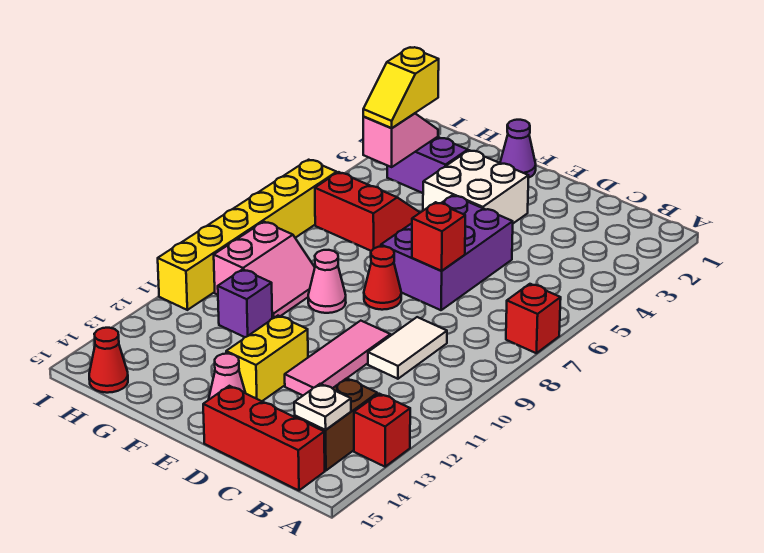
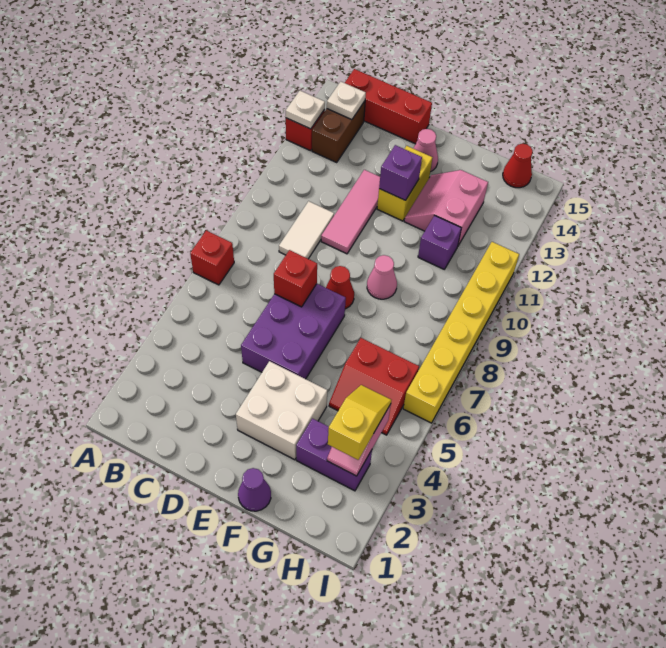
none -> white plate A13 level 2
none -> purple brick E12 level 2
pink slope G9:H10 level 1 top H -> pink slope F12:G13 level 1 top G

